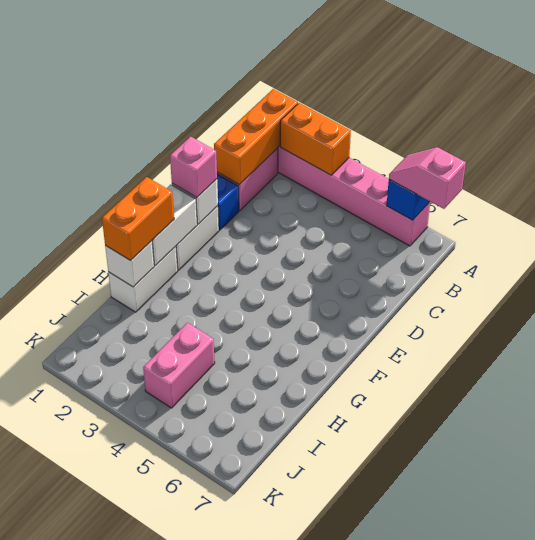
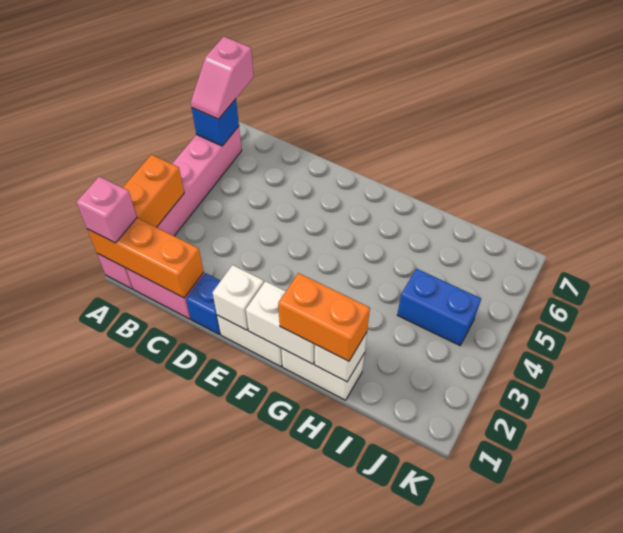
pink brick E1 level 3 -> pink brick A1 level 3
pink brick I4:J4 level 1 -> blue brick I4:J4 level 1

